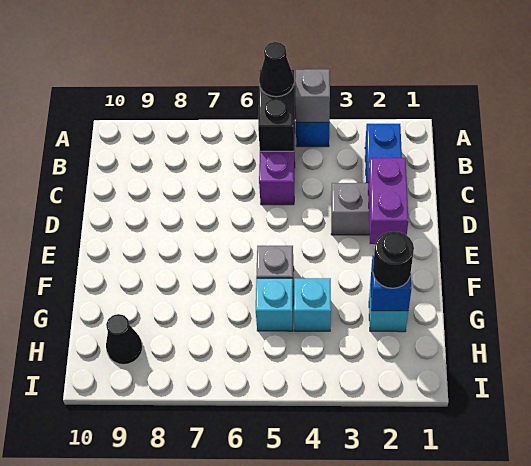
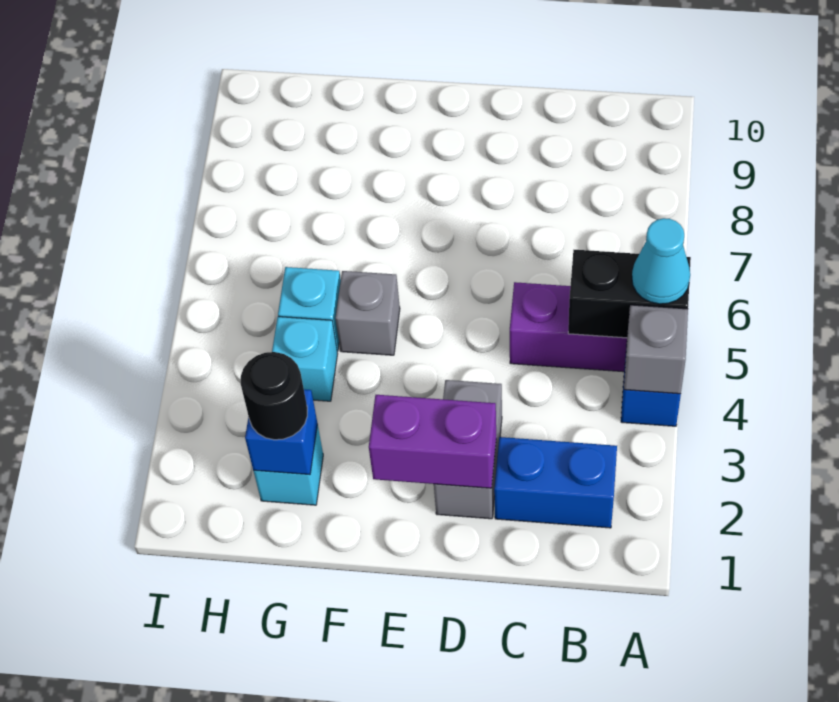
black cone A5 level 3 -> cyan cone A5 level 3
black cone H9 level 1 -> none

